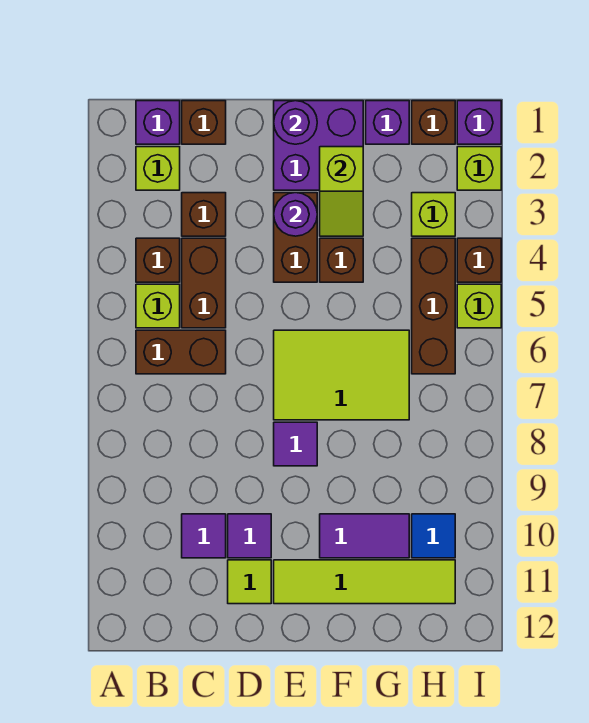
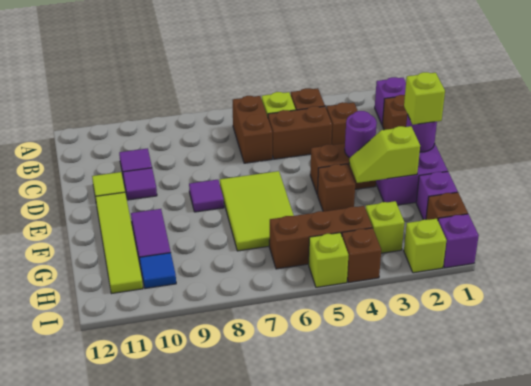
lime brick B2 level 1 -> lime brick E1 level 3

